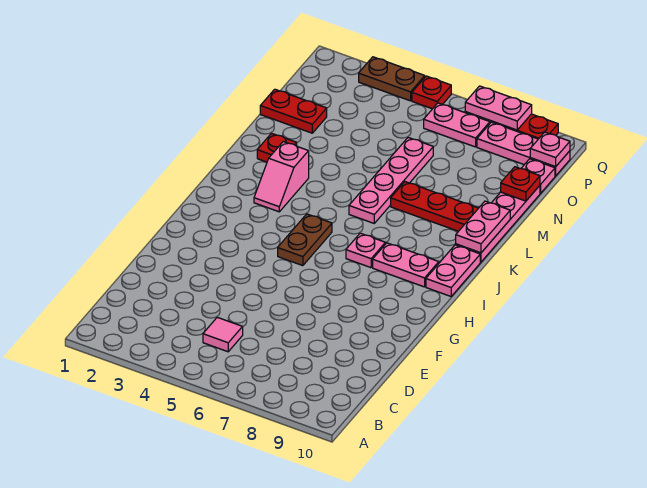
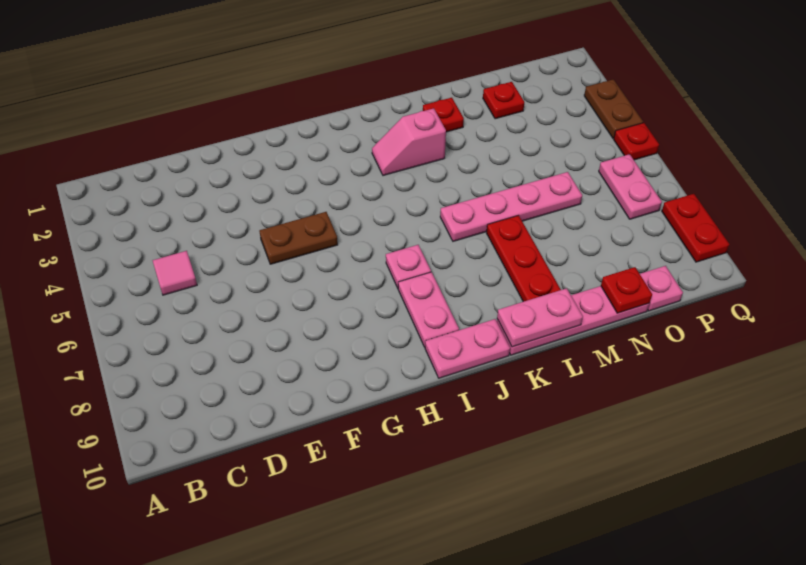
brown plate H5:I5 level 1 -> brown plate F5:G5 level 1
red plate N1:N2 level 1 -> red plate N2 level 1
pink plate P8:P10 level 1 -> none
pink plate P10 level 2 -> none
pink plate Q7:Q8 level 2 -> none

